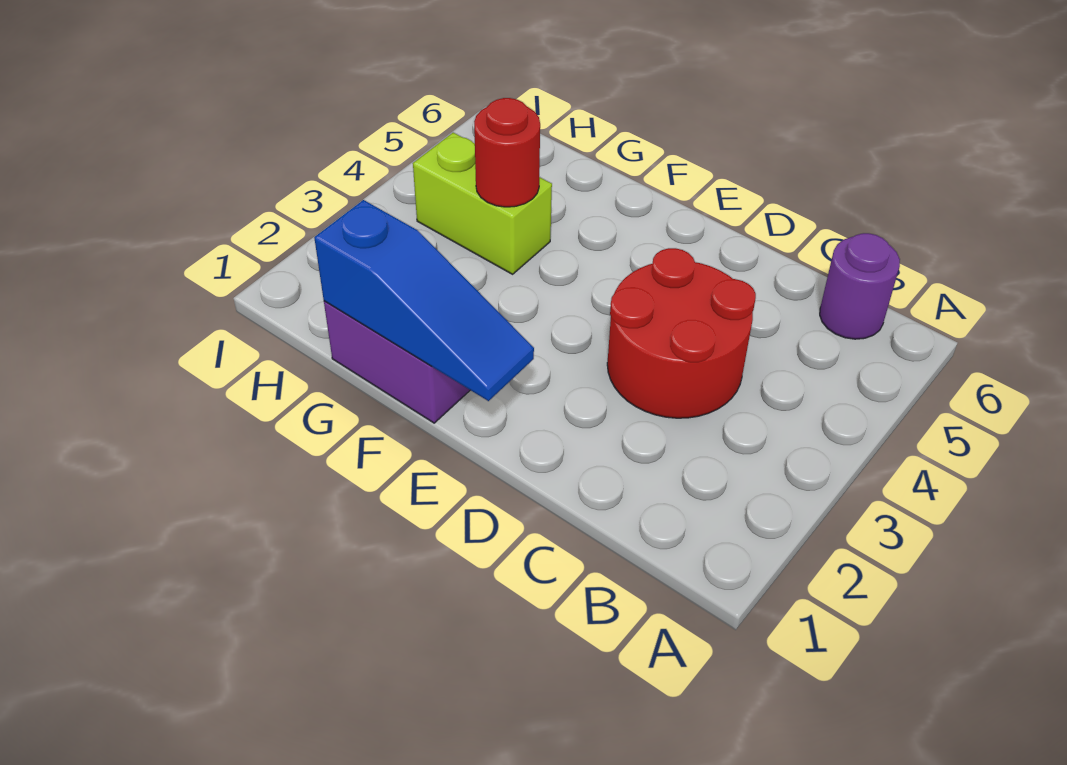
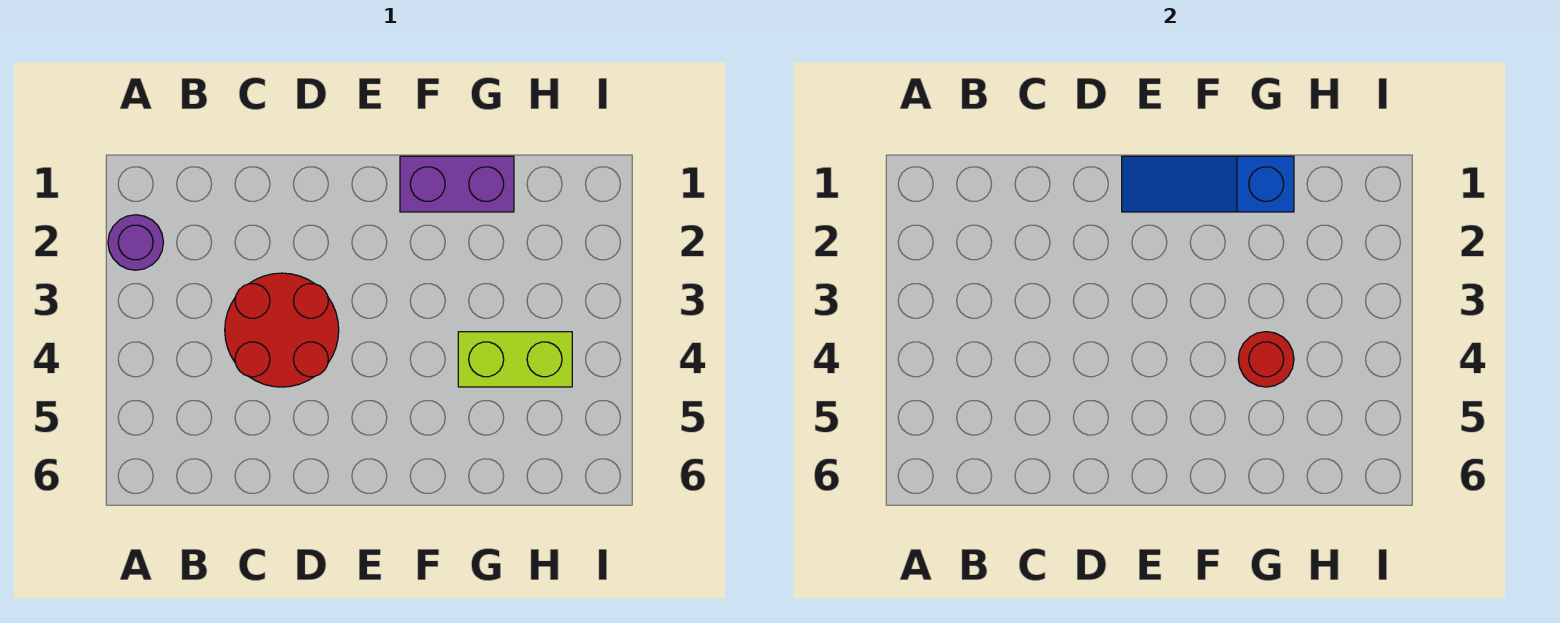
purple round brick B6 level 1 -> purple round brick A2 level 1

